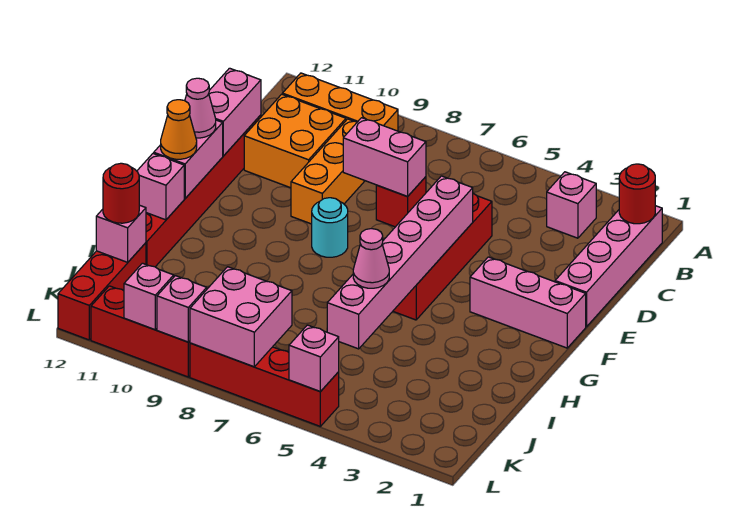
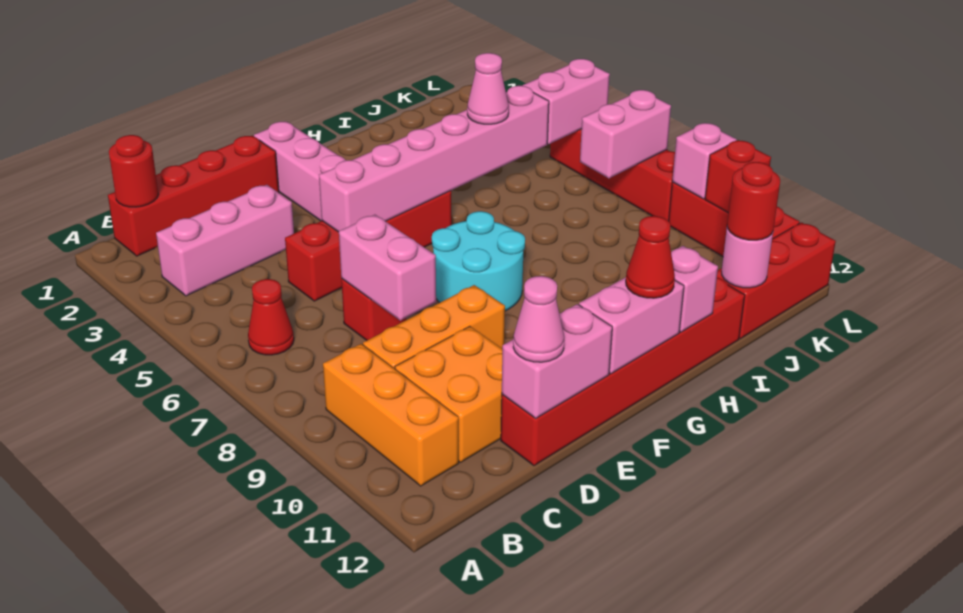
pink brick B1:E1 level 1 -> red brick B1:E1 level 1
pink brick B3 level 1 -> pink brick B3:D3 level 1
none -> red cone B6 level 1
cyan round brick F8 level 1 -> cyan round brick F7:G8 level 1
pink cone F12 level 3 -> pink cone D12 level 3
orange cone G12 level 3 -> red cone G12 level 3
pink brick J12 level 2 -> pink round brick J12 level 2
pink brick K7:L8 level 2 -> pink brick K7:L7 level 2
pink brick L5 level 2 -> pink brick K5:L5 level 2
pink brick L10 level 2 -> red brick L10 level 2

